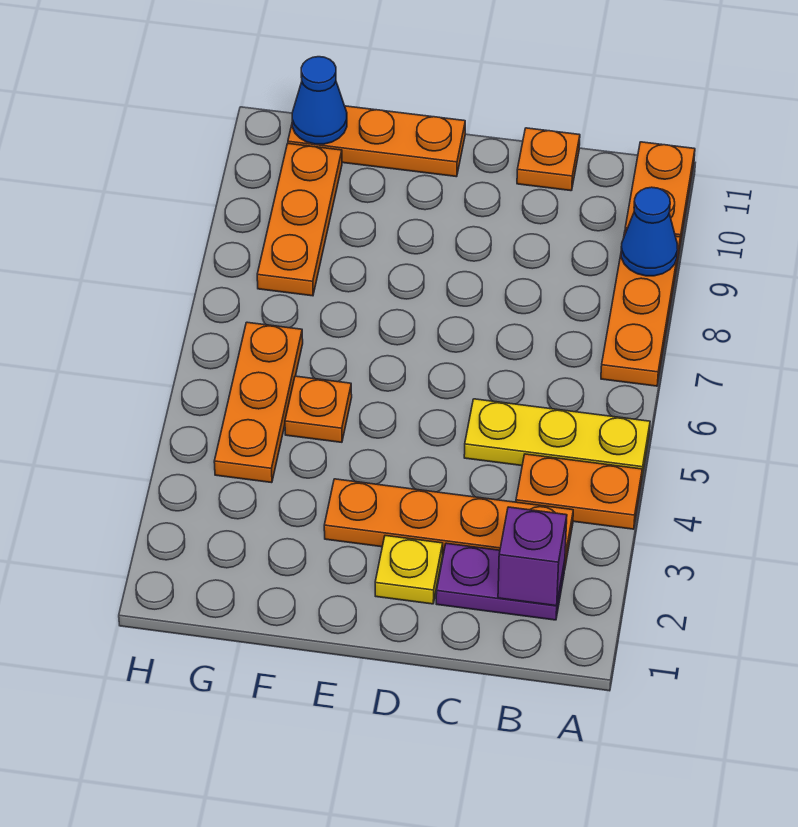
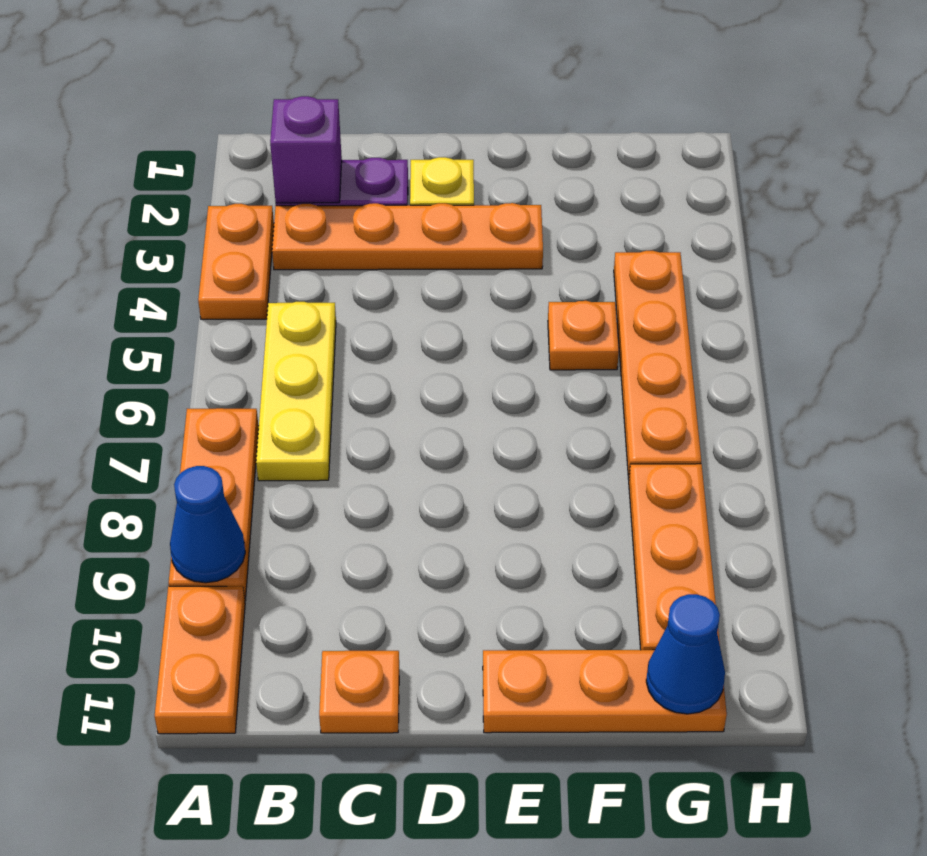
orange plate A4:B4 level 1 -> orange plate A3:A4 level 1
yellow plate A5:C5 level 1 -> yellow plate B5:B7 level 1
orange plate G4:G6 level 1 -> orange plate G4:G7 level 1

